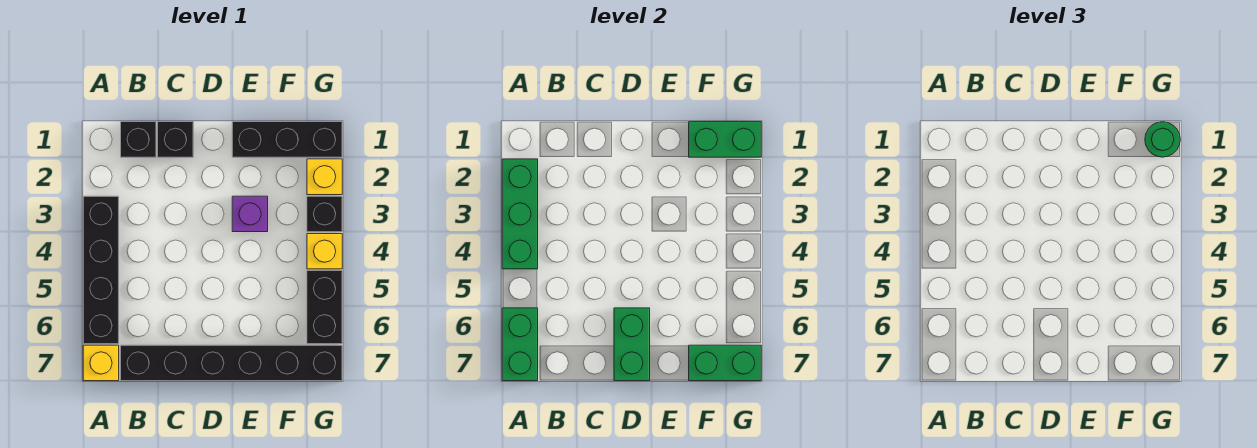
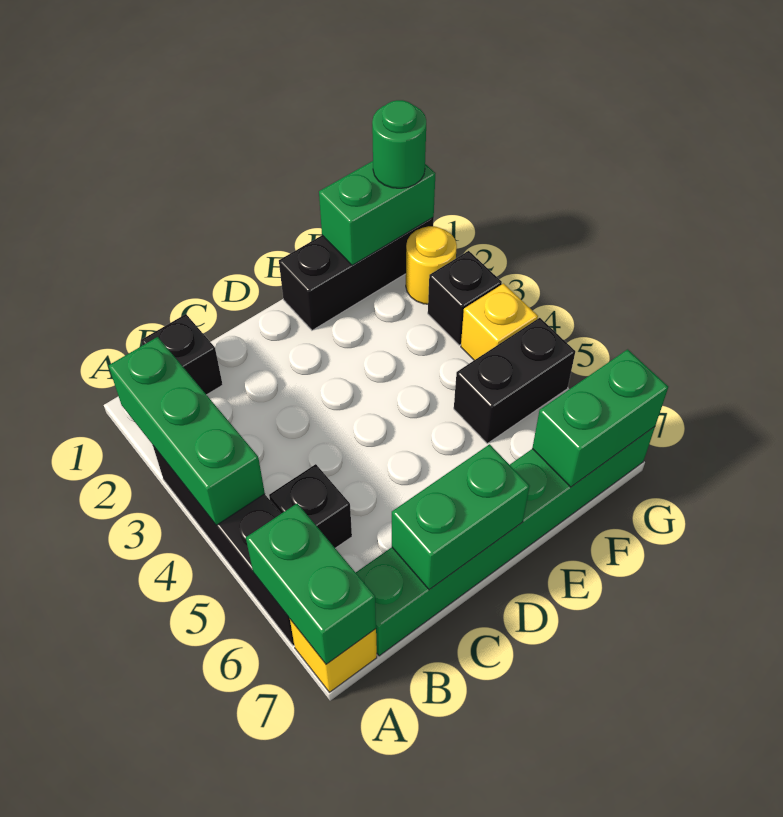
black brick B7:G7 level 1 -> green brick B7:G7 level 1
black brick C1 level 1 -> black brick B5 level 1
green brick D6:D7 level 2 -> green brick C7:D7 level 2
purple brick E3 level 1 -> none
yellow brick G2 level 1 -> yellow round brick G2 level 1
black brick G5:G6 level 1 -> black brick F5:G5 level 1

